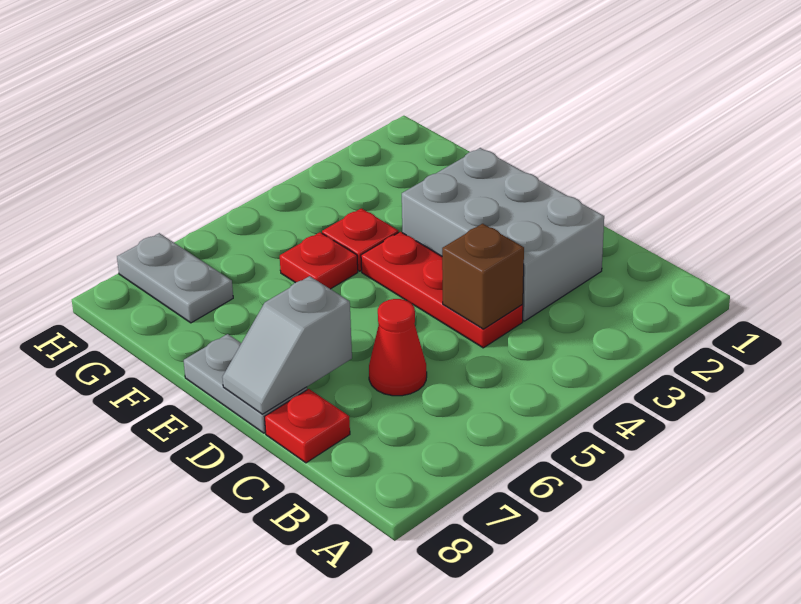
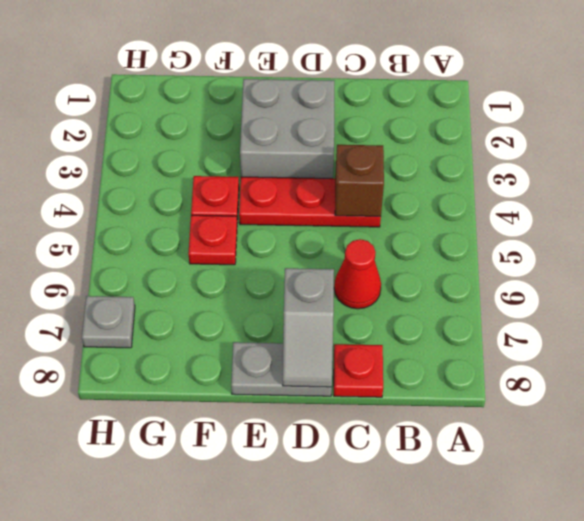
grey brick C2:E3 level 1 -> grey brick D2:E3 level 1
grey plate G7:H7 level 1 -> grey plate H7 level 1

